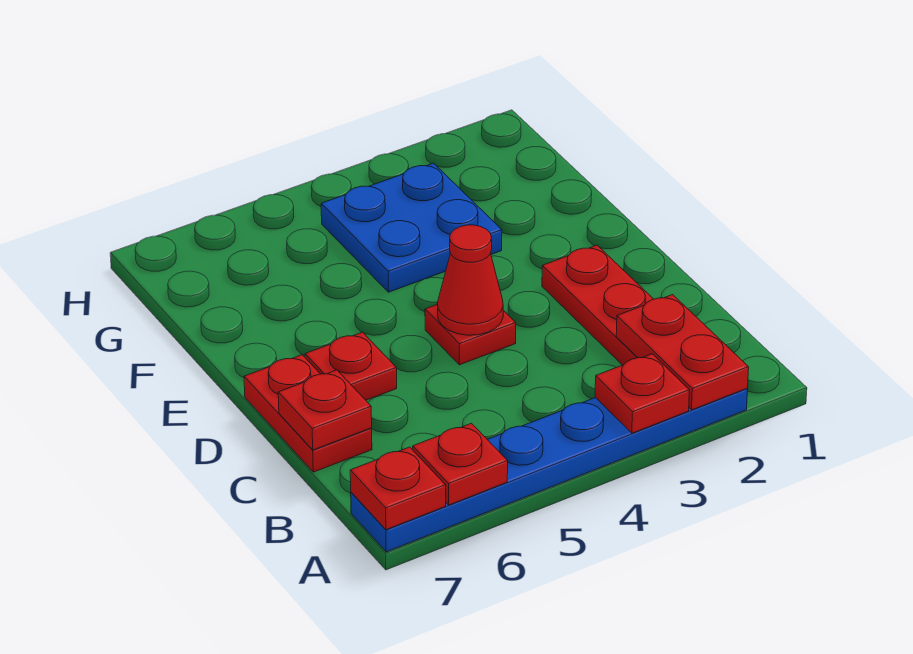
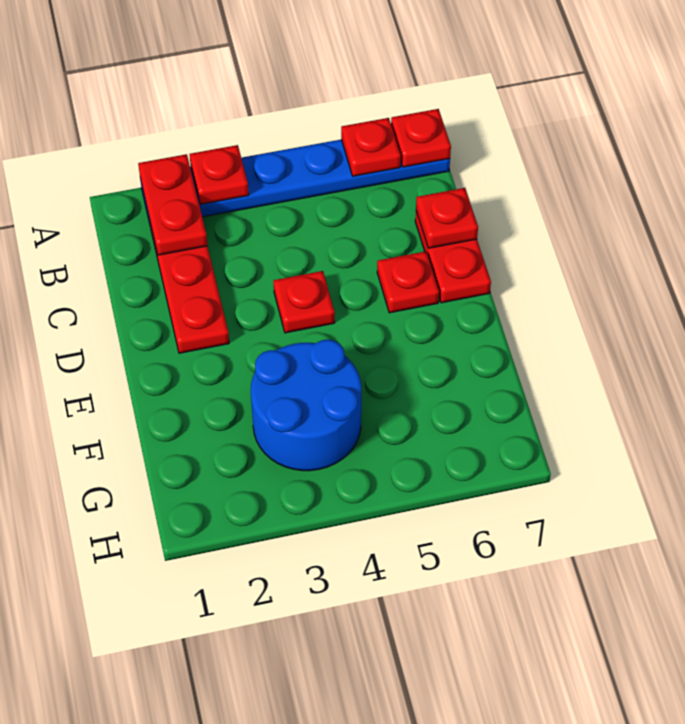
red cone D4 level 2 -> none
blue plate F3:G4 level 1 -> blue round brick F3:G4 level 1

